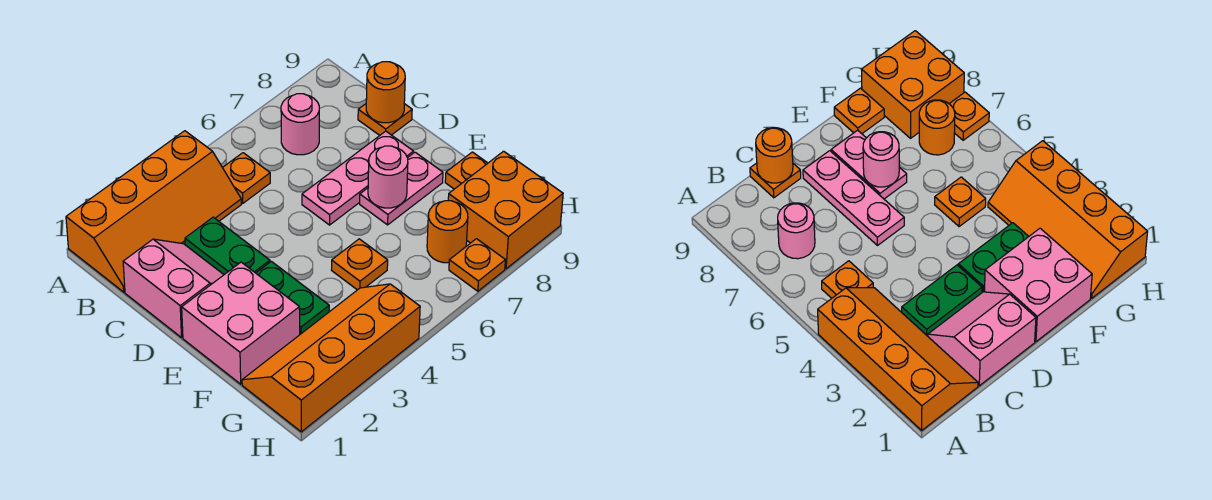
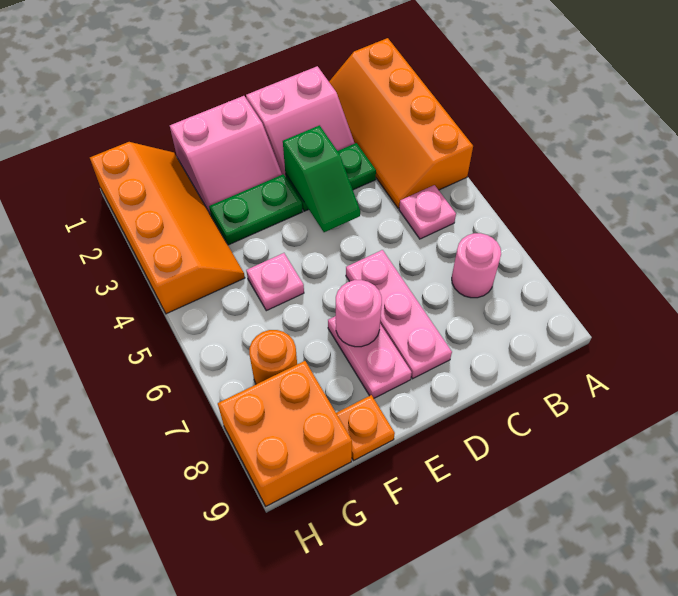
orange plate B5 level 1 -> pink plate B5 level 1
orange plate C9 level 1 -> none
orange round brick C9 level 2 -> none
none -> green slope D3:D4 level 2 top 3
pink brick E1:F2 level 1 -> pink slope E1:F2 level 1 top 1
orange plate F5 level 1 -> pink plate F5 level 1
orange plate H7 level 1 -> none

